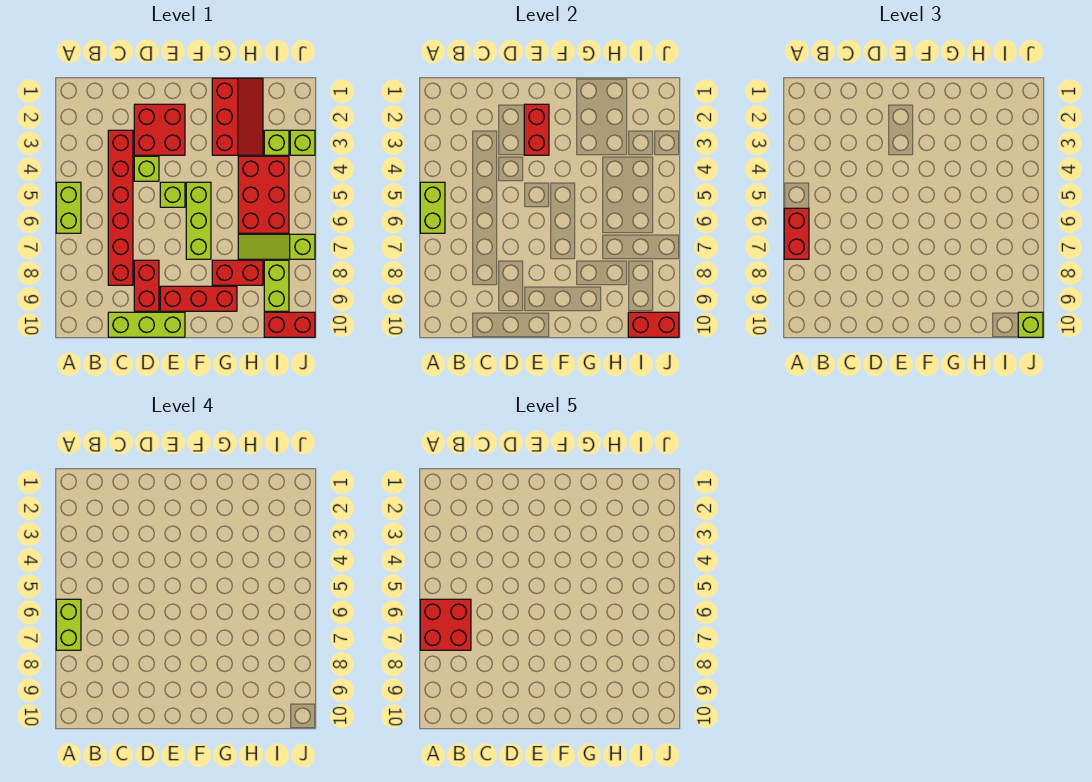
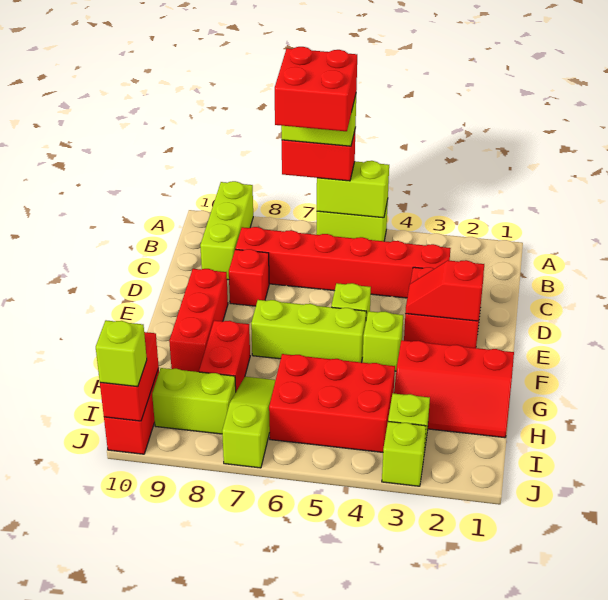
lime brick C10:E10 level 1 -> lime brick A9:C9 level 1
lime brick D4 level 1 -> lime brick F4 level 1
red brick D8:D9 level 1 -> red brick D8 level 1
red brick E2:E3 level 2 -> red slope E2:E3 level 2 top 2

